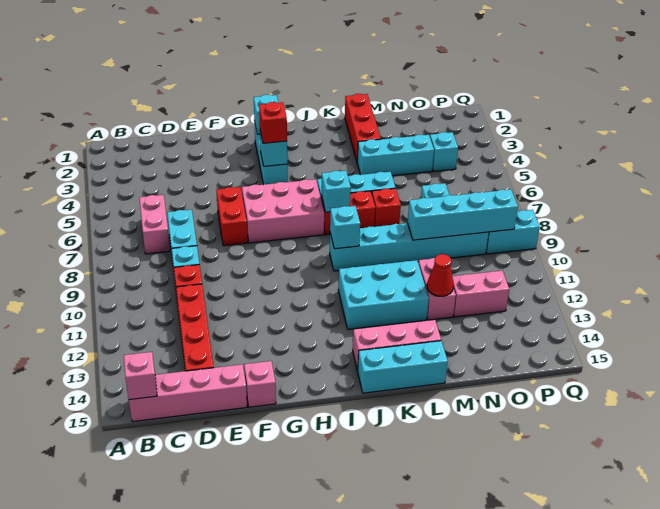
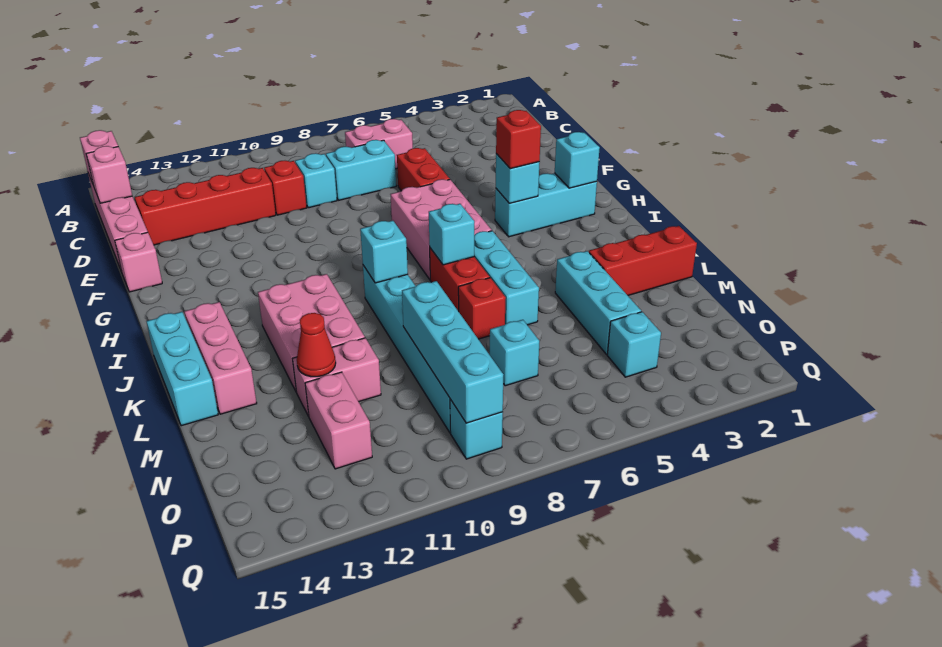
none -> pink brick C15 level 2
red brick F6:F7 level 1 -> red brick E6:F6 level 1
cyan brick J11:L12 level 1 -> pink brick J11:L12 level 1
cyan brick P9:Q9 level 1 -> cyan brick P9 level 1

